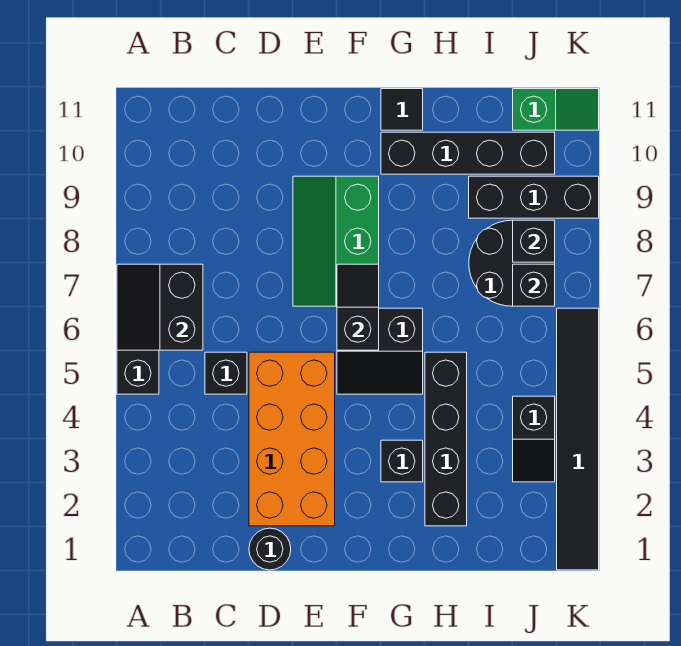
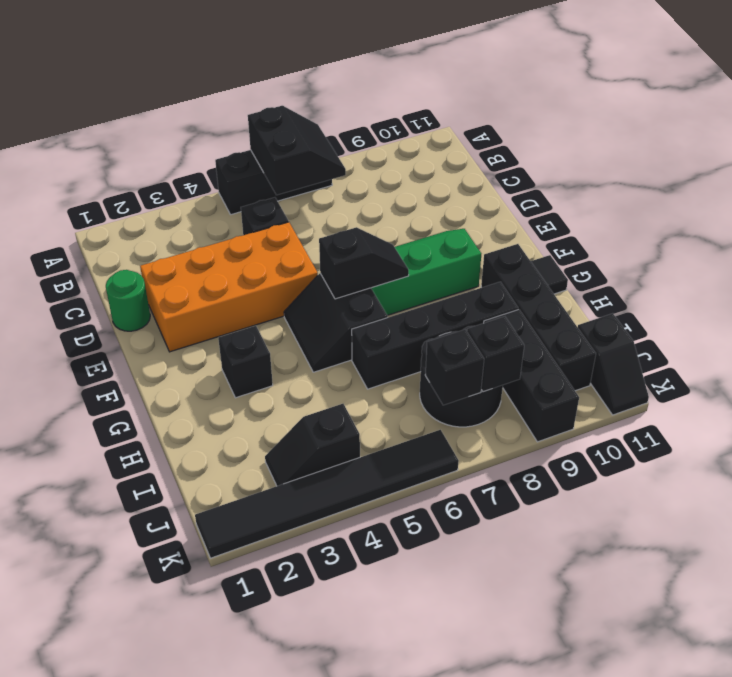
black slope A6:B7 level 2 top B -> black slope A6:B7 level 2 top 6
black round brick D1 level 1 -> green round brick D1 level 1
black brick H2:H5 level 1 -> black brick H6:H9 level 1
green slope J11:K11 level 1 top J -> black slope J11:K11 level 1 top J

